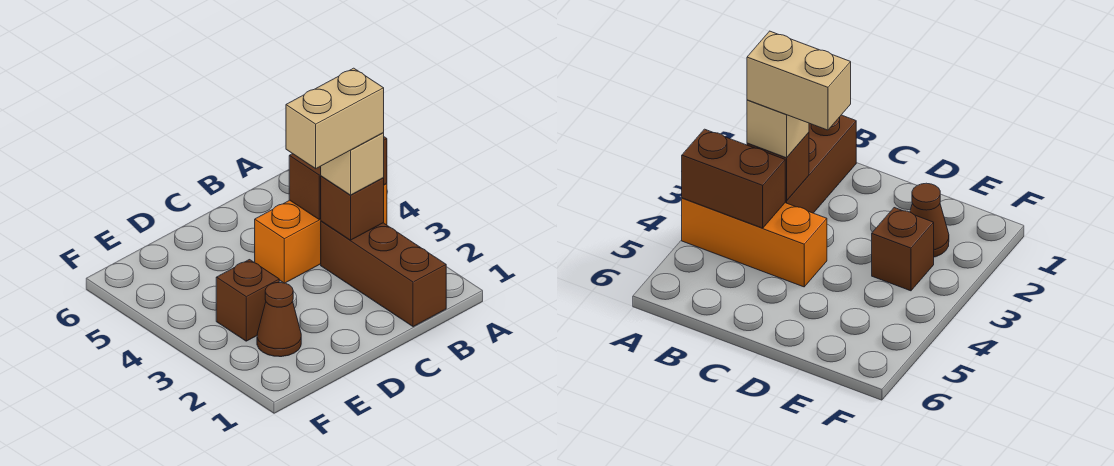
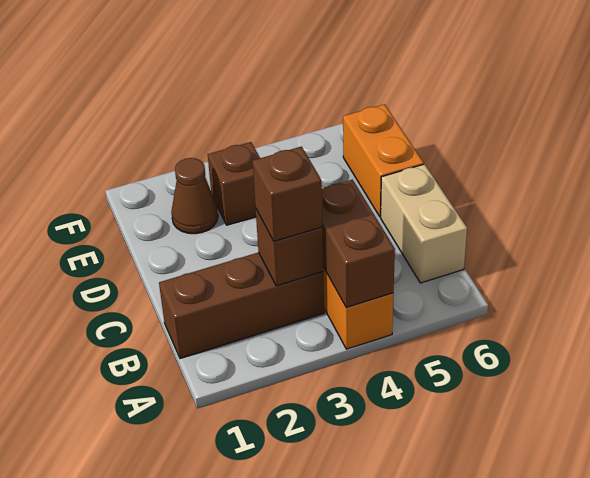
tan brick B3 level 3 -> brown brick B3 level 3
tan brick B3:C3 level 4 -> tan brick B6:C6 level 1
none -> orange brick D6:E6 level 1

